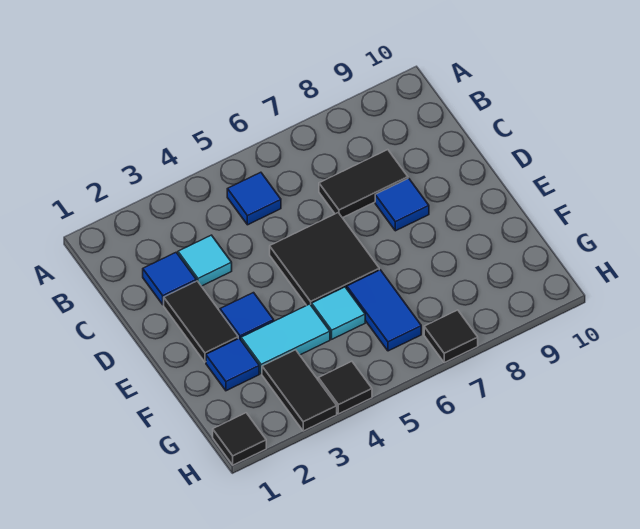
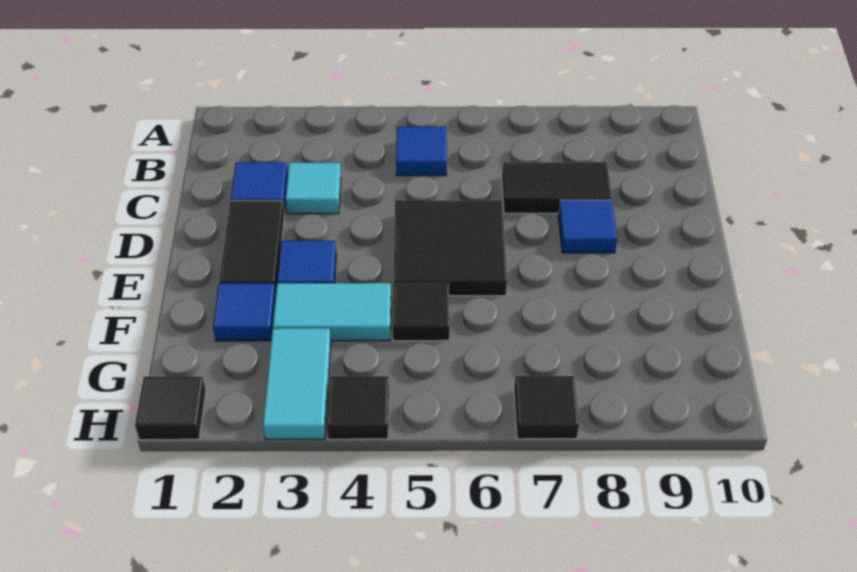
cyan tile F5 level 1 -> black tile F5 level 1
blue tile F6:G6 level 1 -> none
black tile G3:H3 level 1 -> cyan tile G3:H3 level 1

